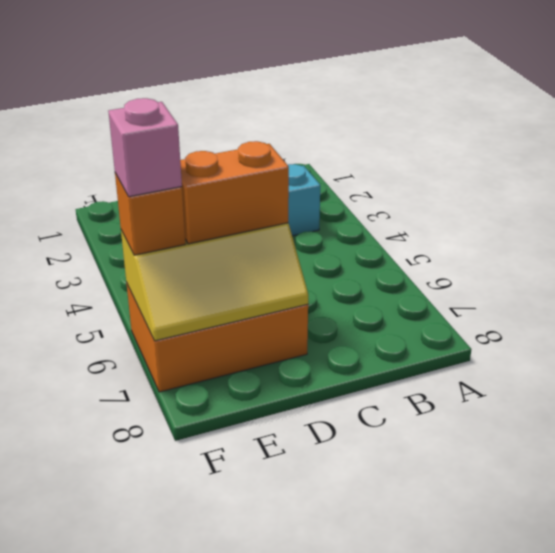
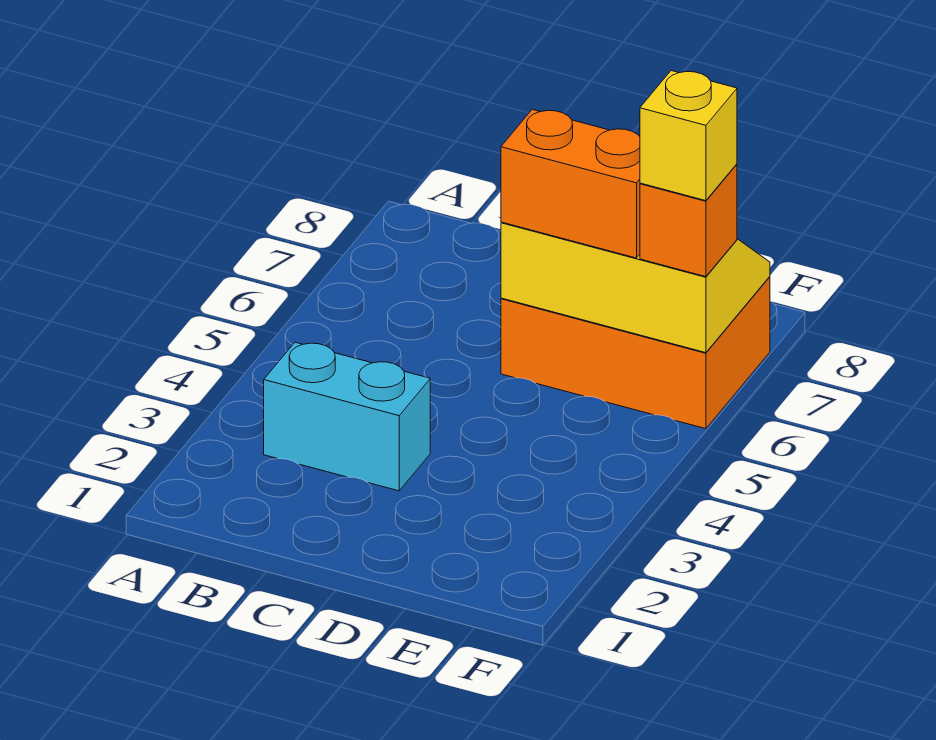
pink brick F6 level 4 -> yellow brick F6 level 4

